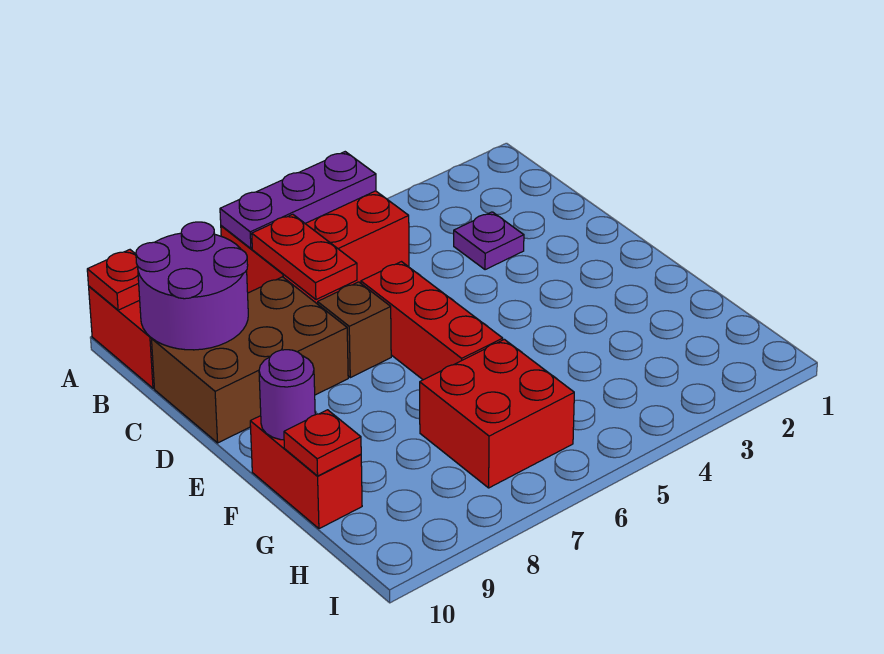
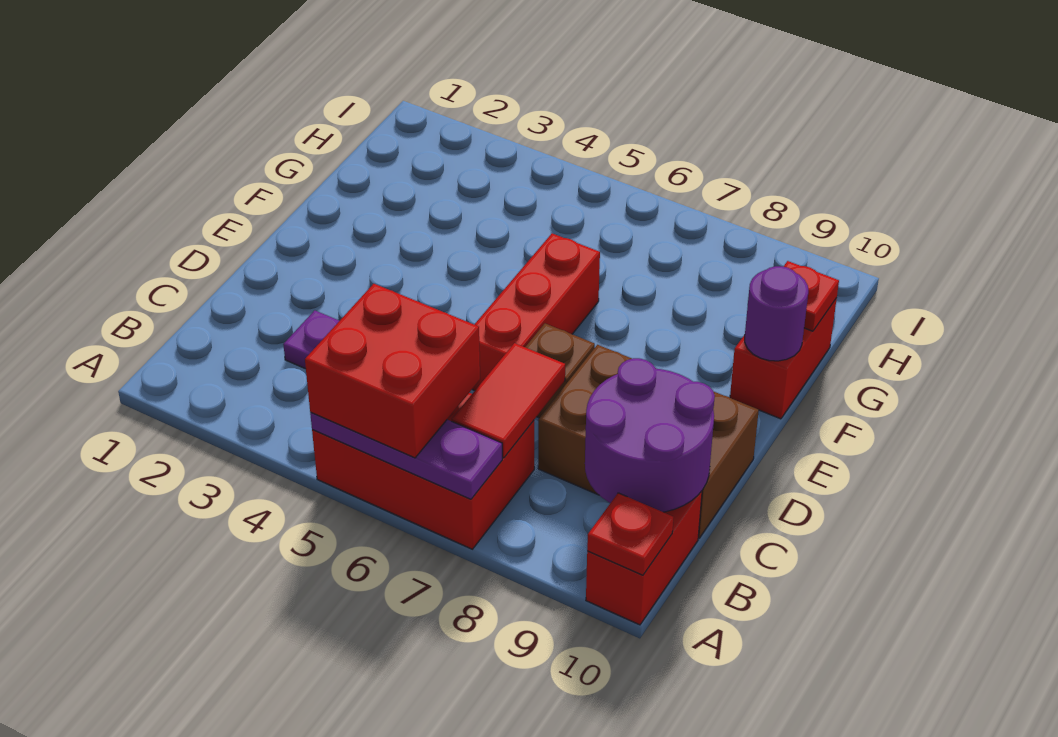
red plate B7:C7 level 2 -> red tile B7:C7 level 2
red brick G6:H7 level 1 -> red brick A5:B6 level 3

